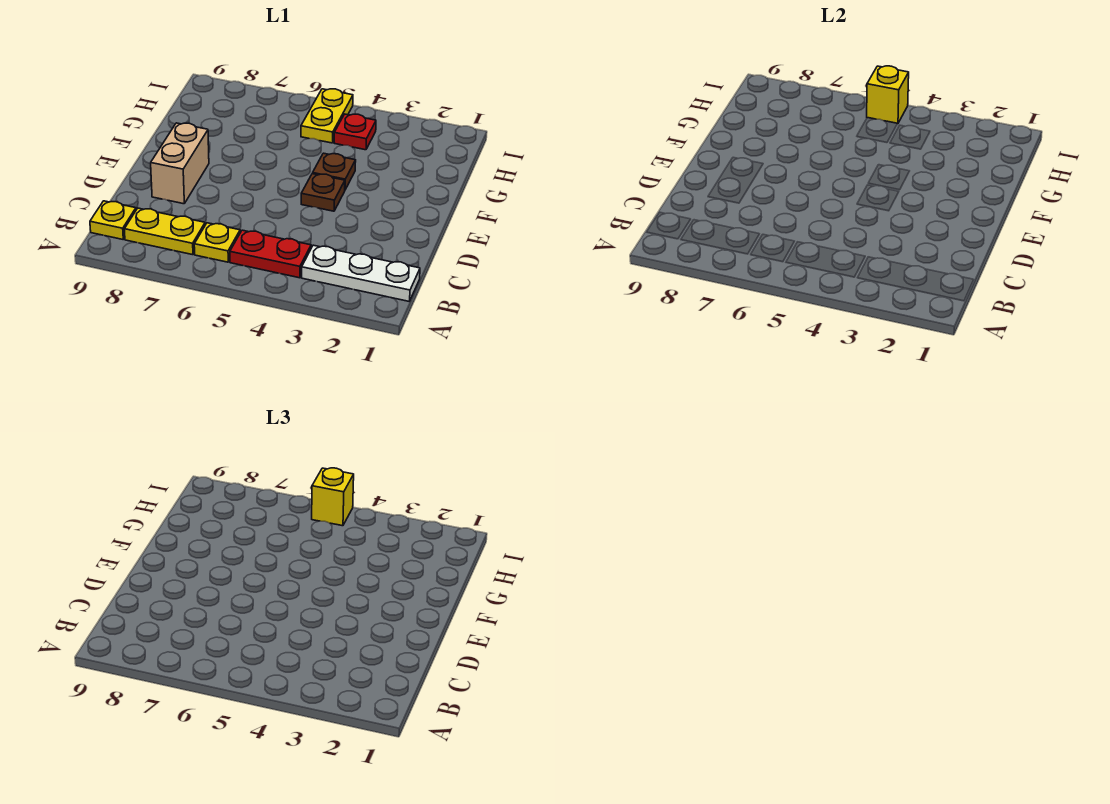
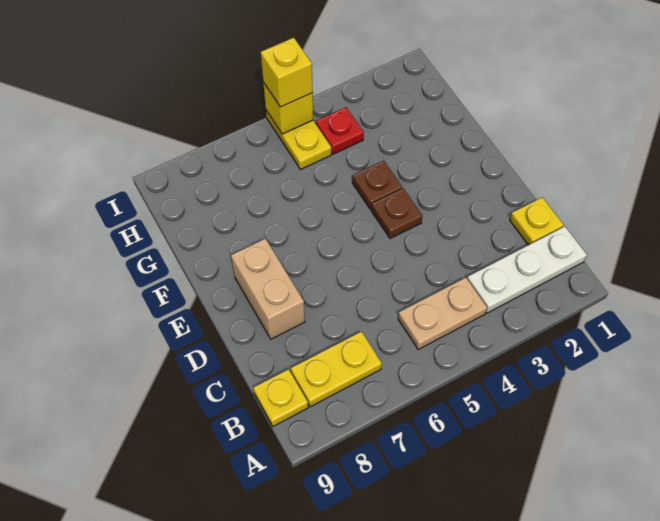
red plate B4:B5 level 1 -> tan plate B4:B5 level 1
yellow plate B6 level 1 -> yellow plate C1 level 1

